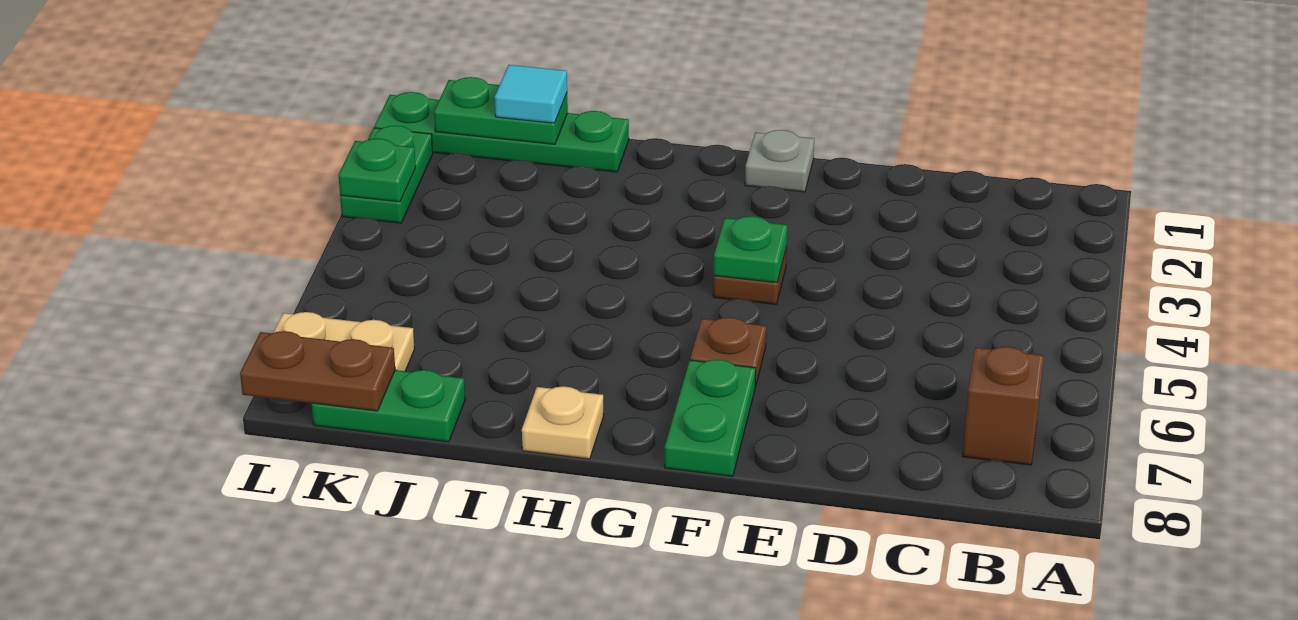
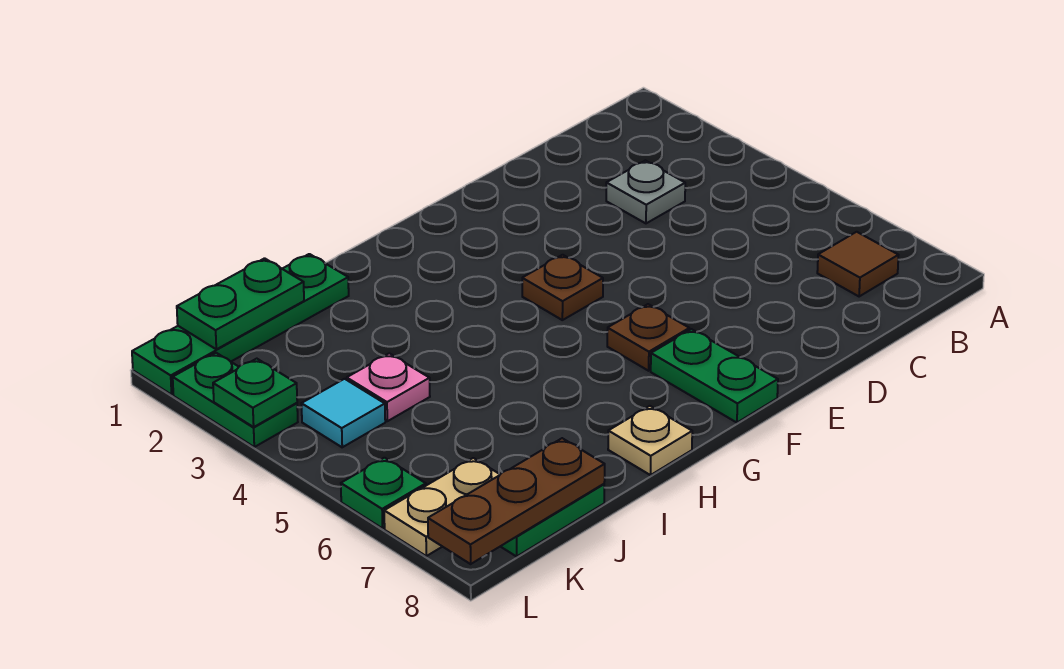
brown brick B7 level 1 -> brown tile B7 level 1
grey plate F1 level 1 -> grey plate C3 level 1
green plate F4 level 2 -> green plate L6 level 1
cyan tile J1 level 3 -> cyan tile K4 level 1
none -> pink plate J4 level 1
brown plate K8:L8 level 2 -> brown plate J8:L8 level 2

